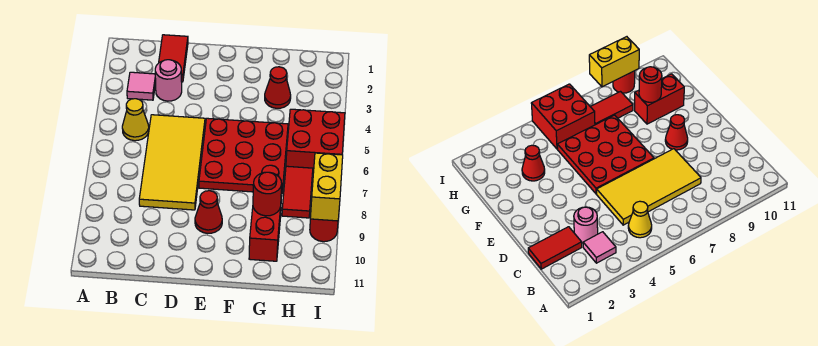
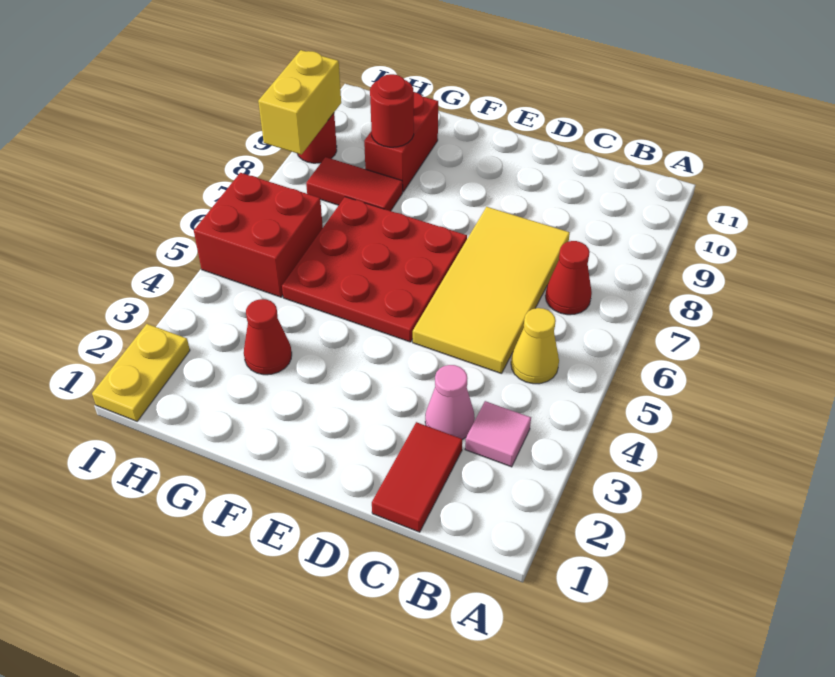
pink round brick C3 level 1 -> pink cone C3 level 1
red cone E9 level 1 -> red cone B7 level 1
red tile H7:H8 level 1 -> red tile G8:H8 level 1
none -> yellow plate I1:I2 level 1

